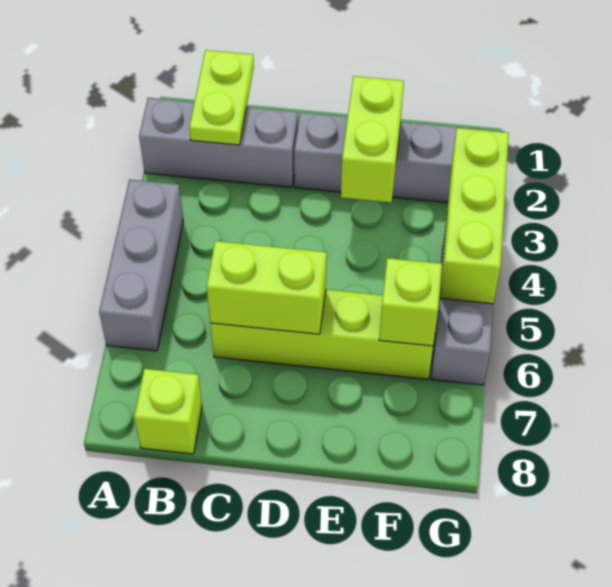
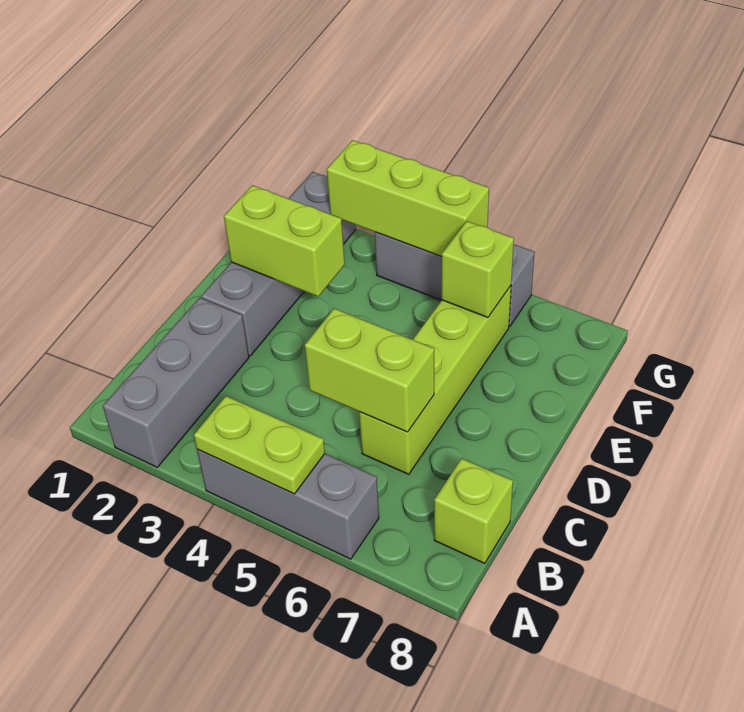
lime plate B1:B2 level 2 -> lime plate A4:A5 level 2
lime brick C6:D6 level 2 -> lime brick C5:C6 level 2

